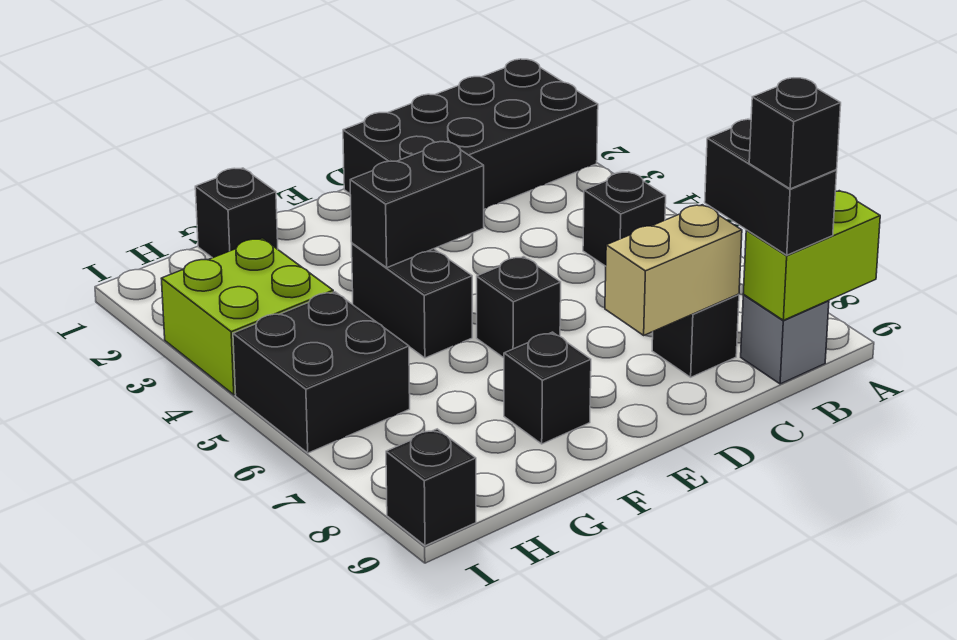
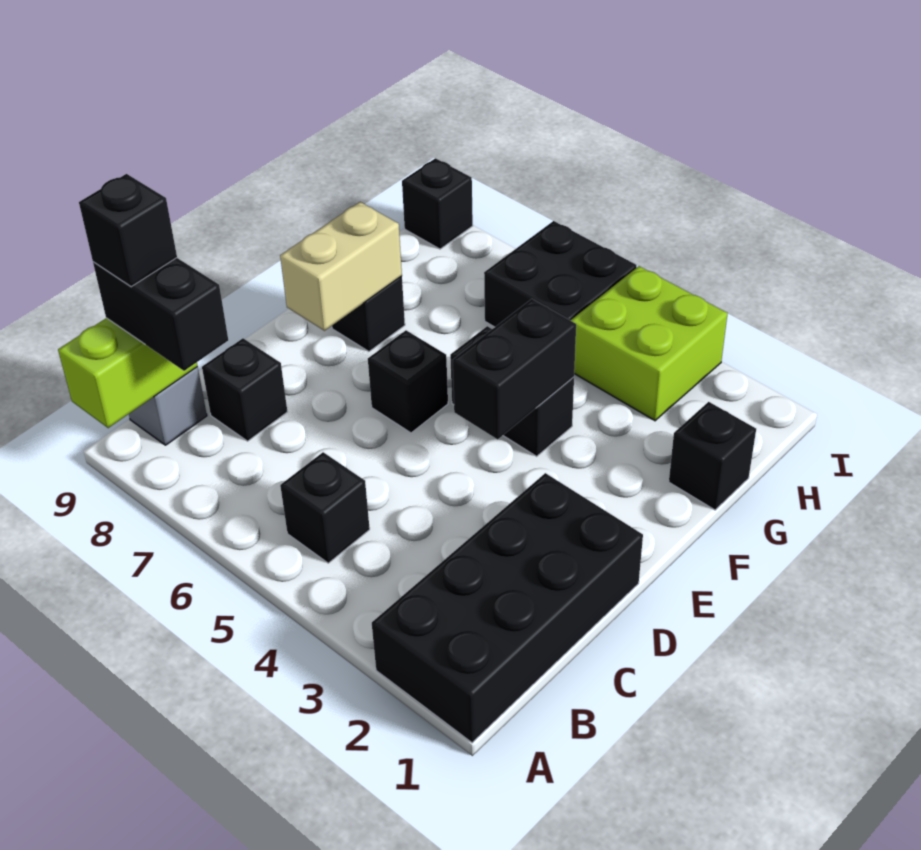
tan brick C8:D8 level 2 -> tan brick E8:F8 level 2

